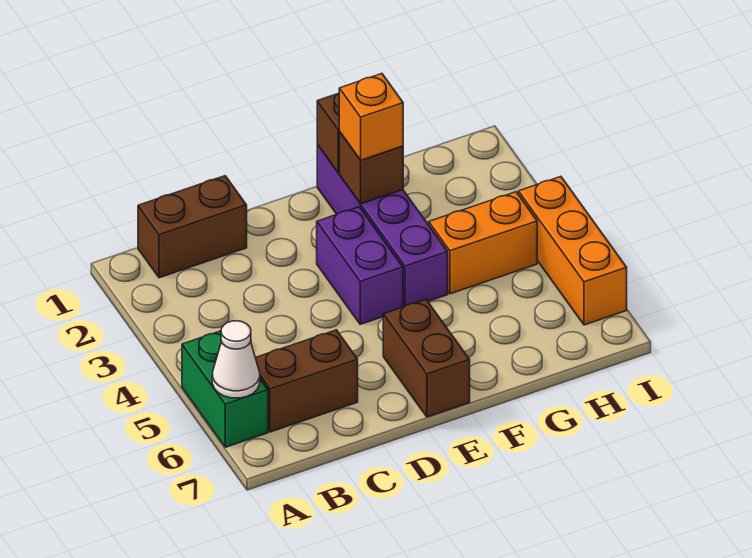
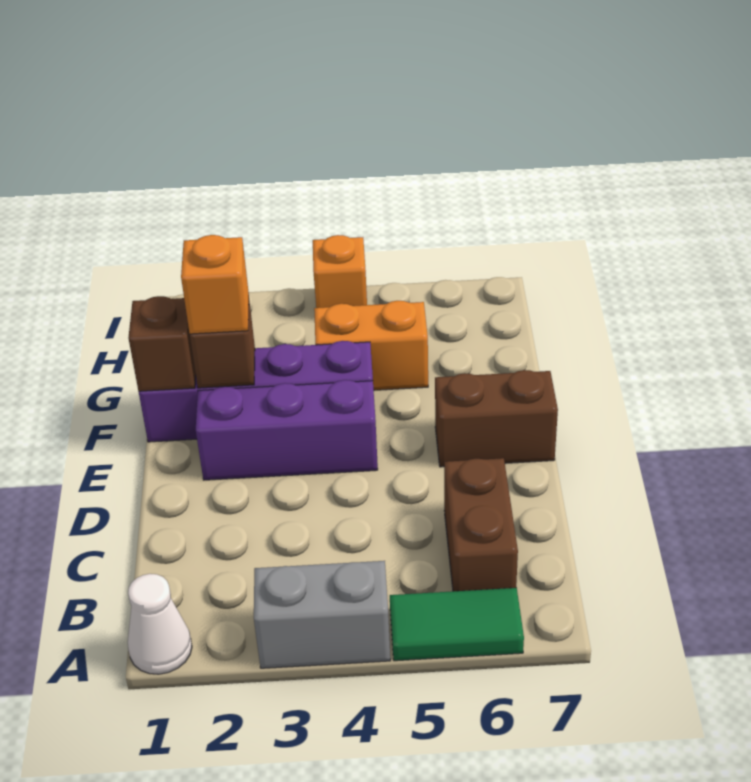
none -> grey brick A3:A4 level 1
green brick A5:A6 level 1 -> green tile A5:A6 level 1
white cone A6 level 2 -> white cone A1 level 1
brown brick B1:C1 level 1 -> none
purple brick E3:E4 level 1 -> purple brick E2:E4 level 1
orange brick G4:H4 level 1 -> orange brick G4:G5 level 1
orange brick I4:I6 level 1 -> orange brick I4 level 1

